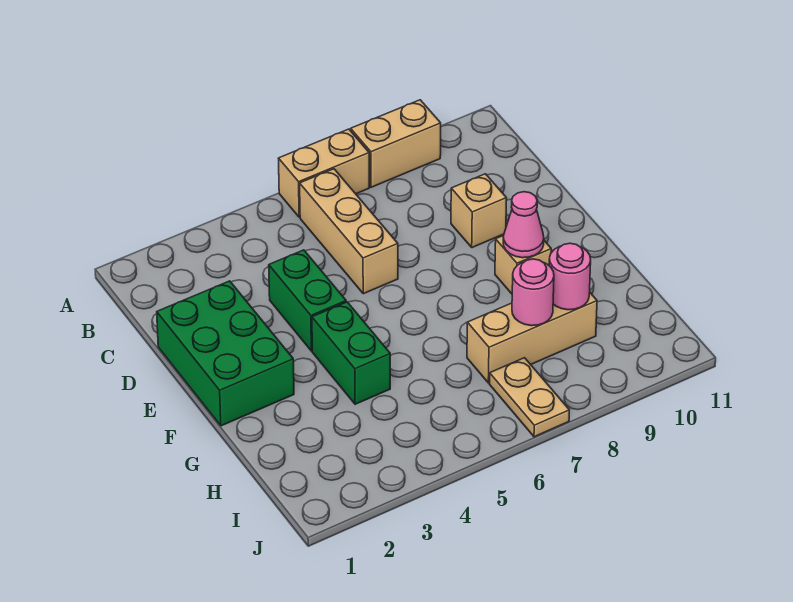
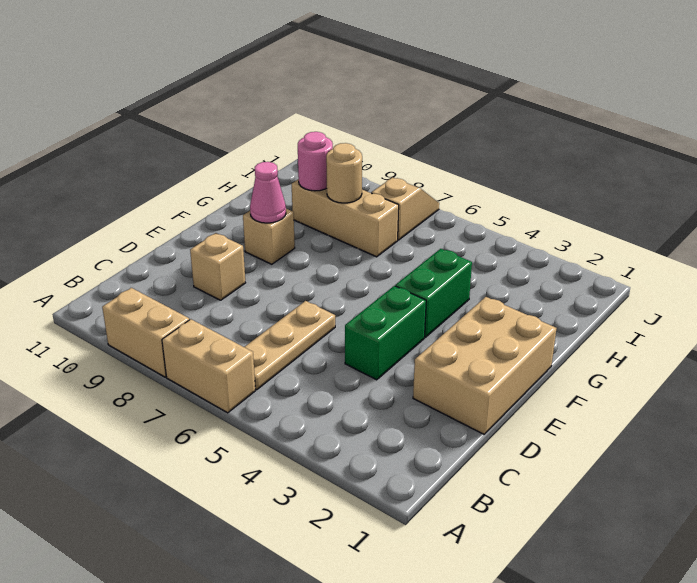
tan brick B6:D6 level 1 -> tan plate B6:D6 level 1
green brick D1:F2 level 1 -> tan brick D1:F2 level 1
pink round brick H8 level 2 -> tan round brick H8 level 2
tan plate I7:J7 level 1 -> tan slope I7:J7 level 1 top I

